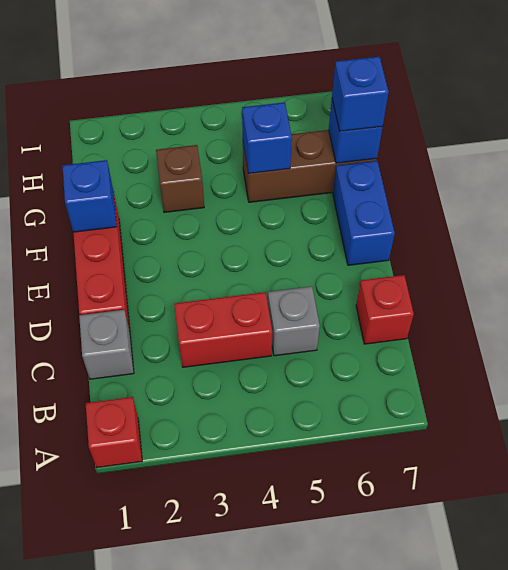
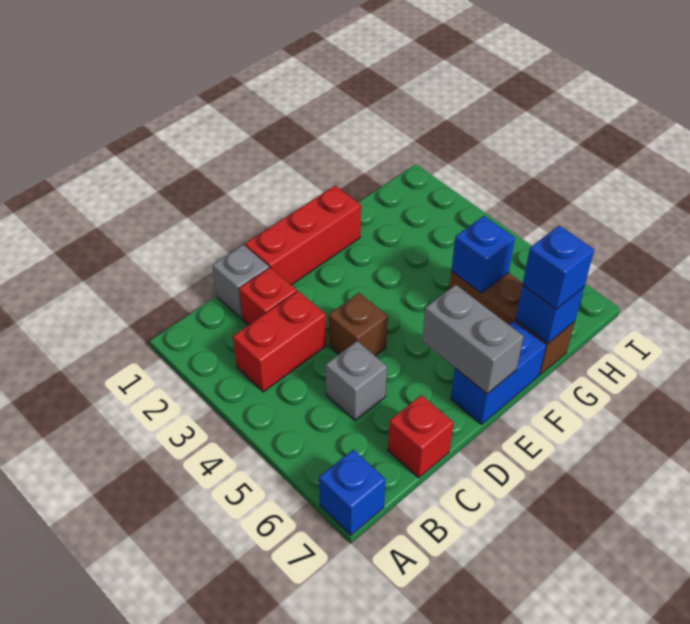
red brick A1 level 1 -> red brick C2 level 1
red brick C3:C4 level 1 -> red brick B3:C3 level 1
none -> grey brick E6:E7 level 2
blue brick F1 level 2 -> blue brick A7 level 1
brown brick G3 level 1 -> brown brick D4 level 1

